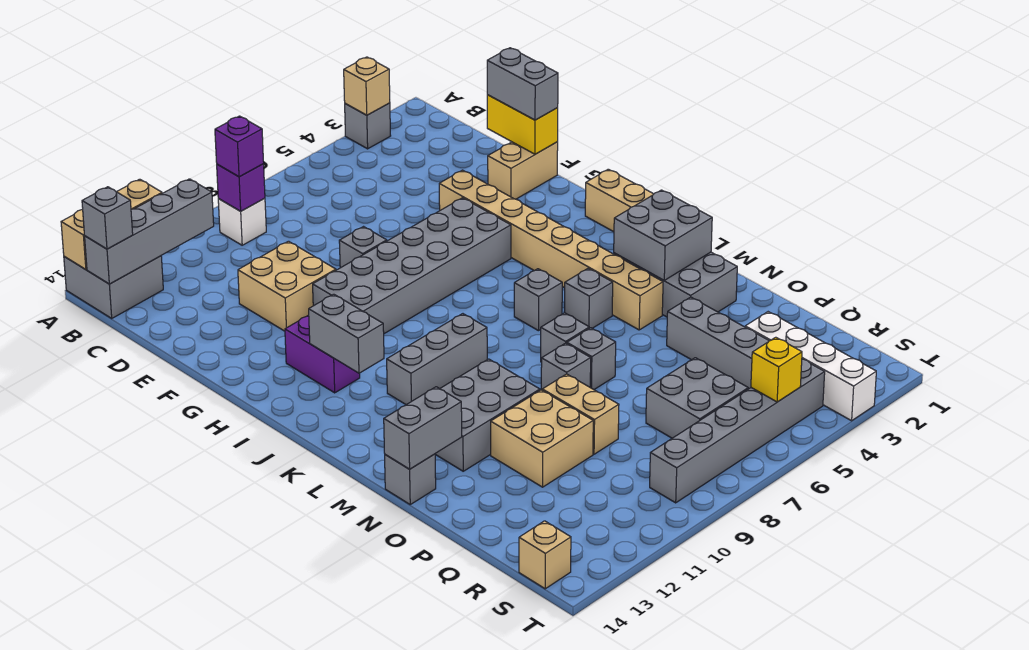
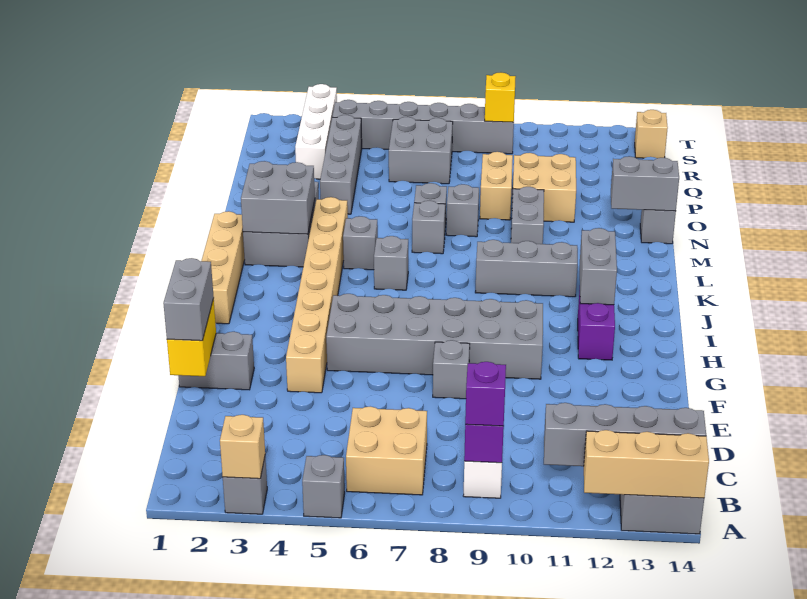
grey brick B14 level 3 -> grey brick A5 level 1
tan brick E10:F11 level 1 -> tan brick B6:C7 level 1
tan brick F1:F2 level 1 -> grey brick F1:F2 level 1
grey brick M10:N12 level 1 -> grey brick M10:N10 level 1
yellow brick S5 level 2 -> yellow brick S9 level 2

